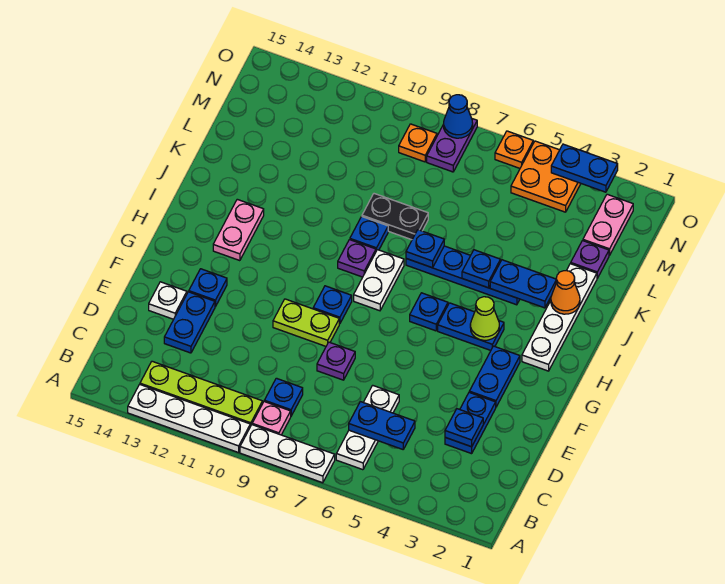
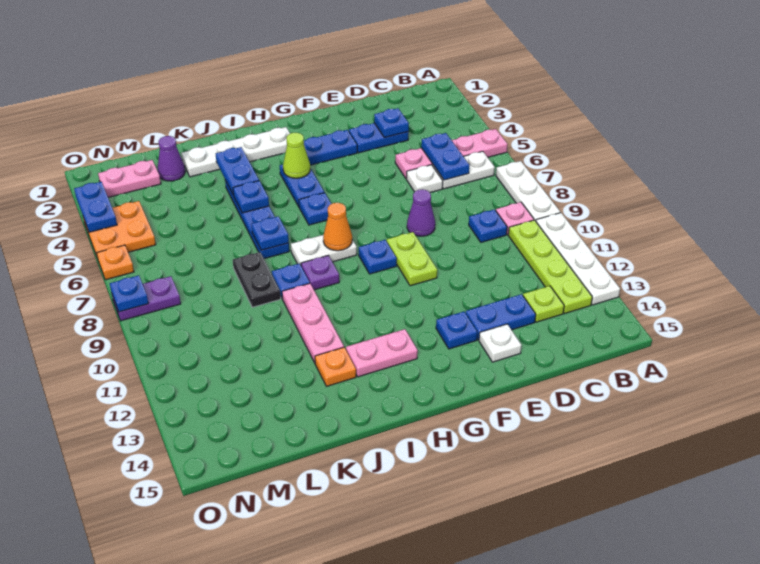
none -> pink plate A5:D5 level 1
none -> lime plate C13 level 1
purple plate E8 level 1 -> purple cone E8 level 1
orange cone J2 level 2 -> orange cone H8 level 2
none -> pink plate J10:J12 level 1
purple plate L2 level 1 -> purple cone L2 level 1
orange plate N9 level 1 -> orange plate J13 level 1
blue cone O8 level 2 -> blue plate O8 level 2

